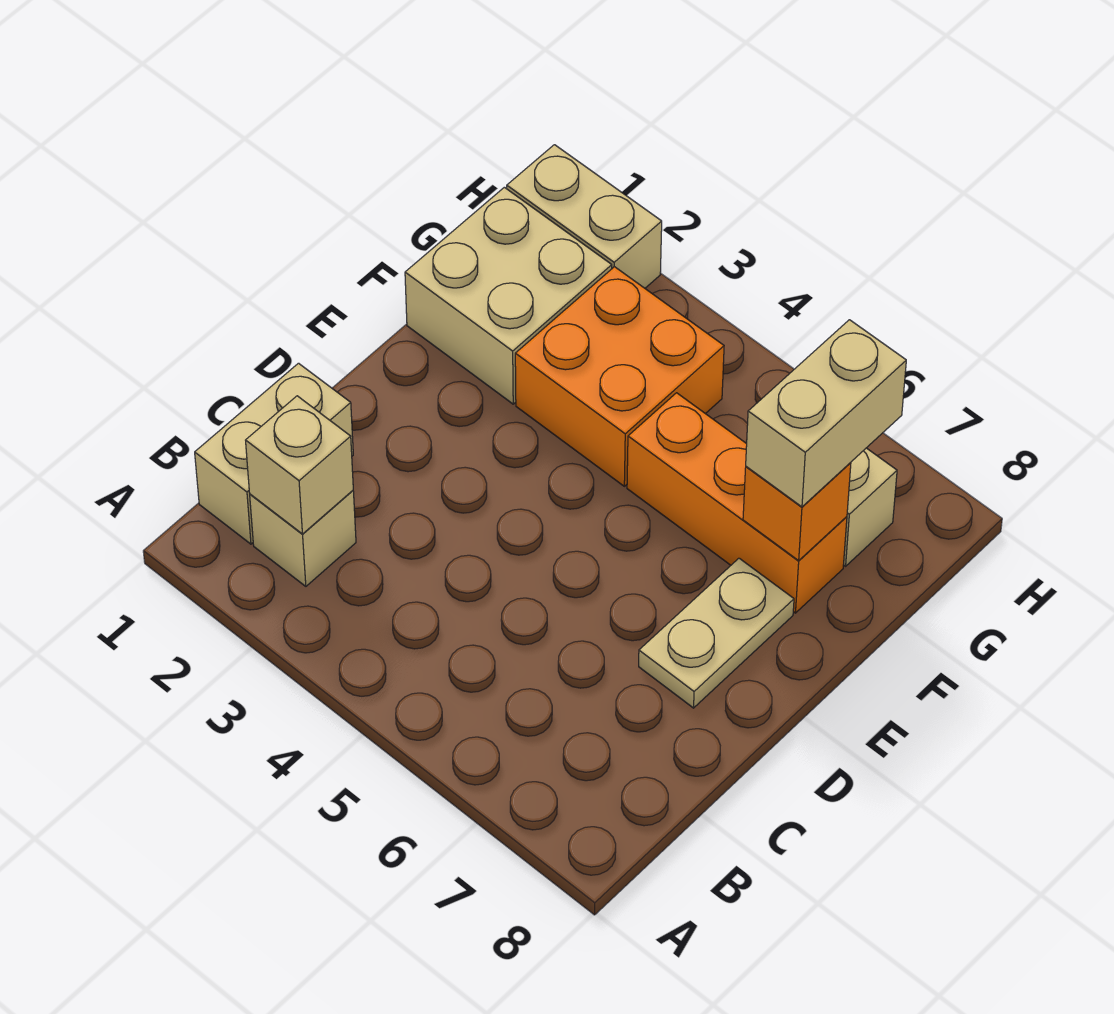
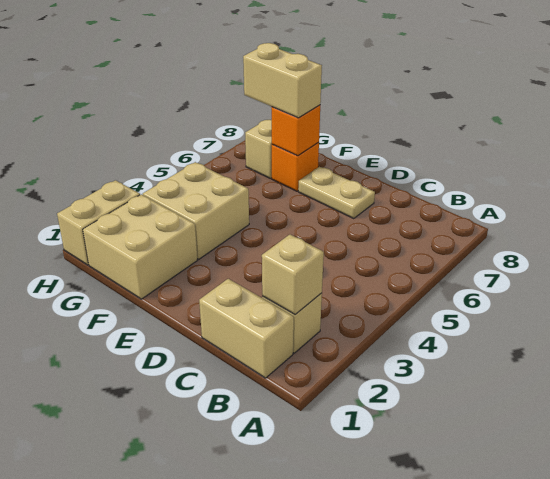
orange brick F3:G4 level 1 -> tan brick F3:G4 level 1
orange brick F5:F7 level 1 -> orange brick F7 level 1

